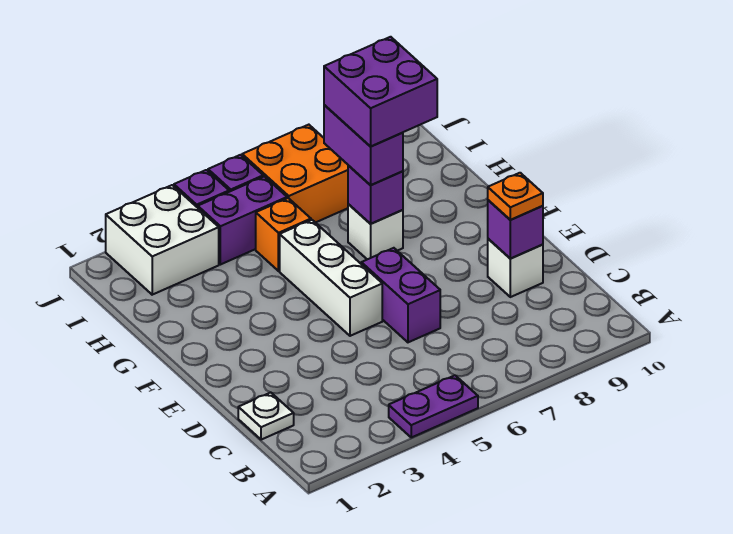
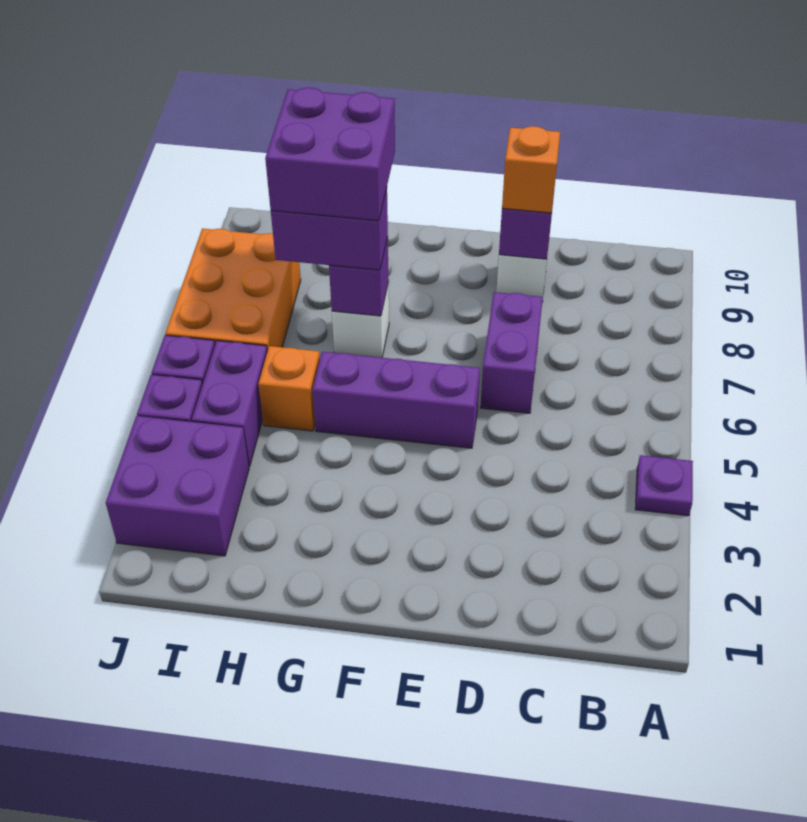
purple plate A4:A5 level 1 -> purple plate A4 level 1
white plate C1 level 1 -> none
purple brick D6:E6 level 1 -> purple brick D6:D7 level 1
orange plate D9 level 3 -> orange brick D9 level 3
white brick E5:G5 level 1 -> purple brick E5:G5 level 1
white brick I2:J3 level 1 -> purple brick I2:J3 level 1
orange brick I6:J7 level 1 -> orange brick I6:J8 level 1

